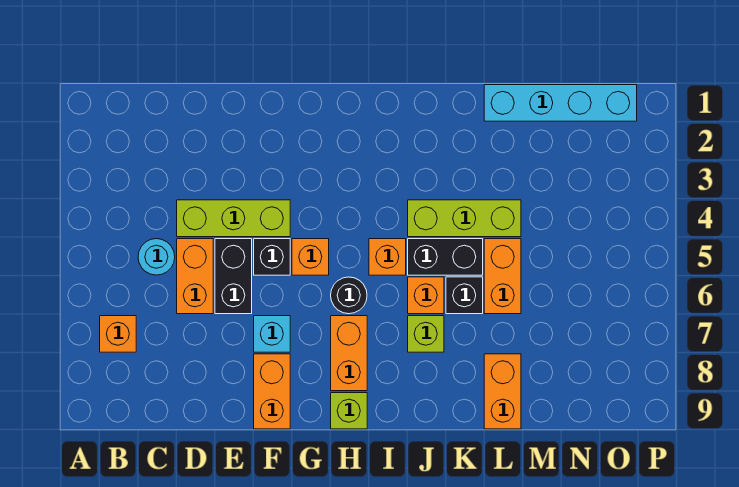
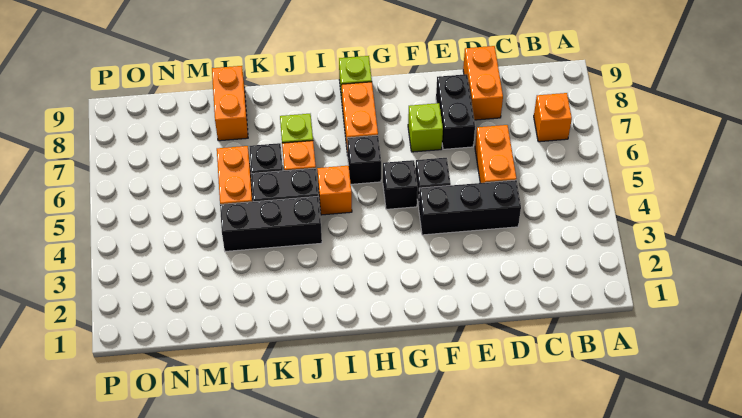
cyan round brick C5 level 1 -> none
lime brick D4:F4 level 1 -> black brick D4:F4 level 1
black brick E5:E6 level 1 -> black brick E7:E8 level 1
cyan brick F7 level 1 -> lime brick F7 level 1
orange brick F8:F9 level 1 -> orange brick D8:D9 level 1
orange brick G5 level 1 -> black brick G5 level 1
black round brick H6 level 1 -> black brick H6 level 1
lime brick J4:L4 level 1 -> black brick J4:L4 level 1
cyan brick L1:O1 level 1 -> none

